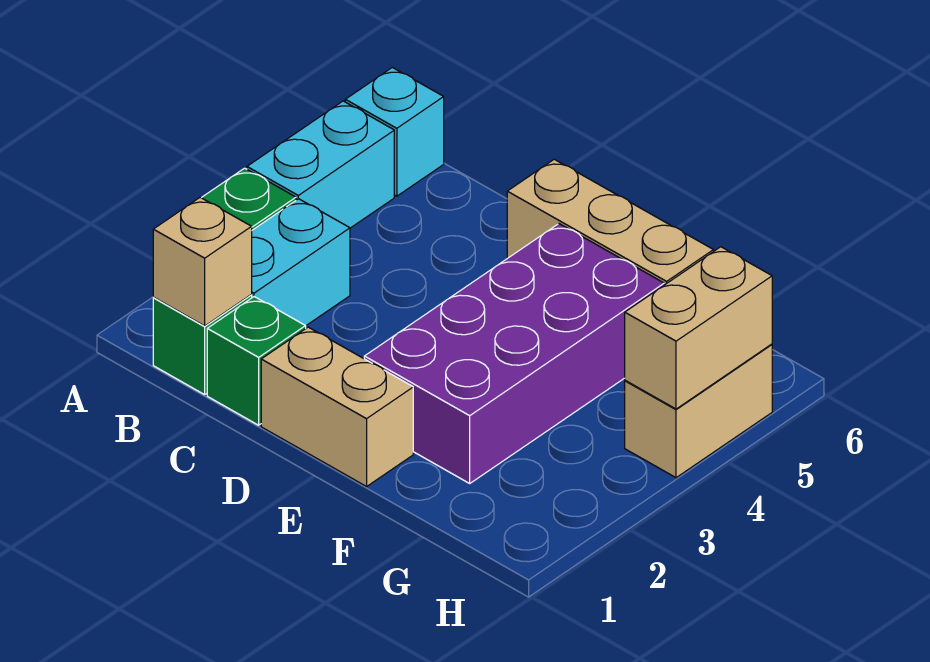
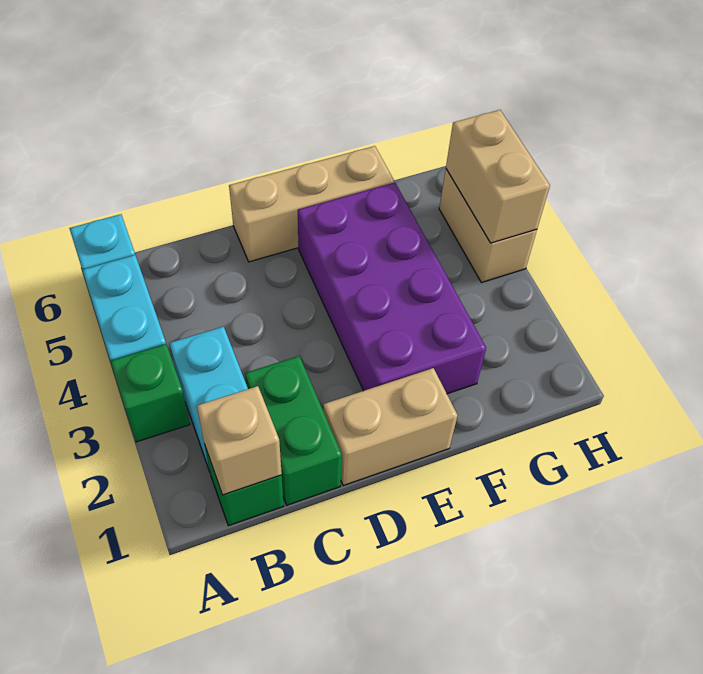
green brick C1 level 1 -> green brick C1:C2 level 1

